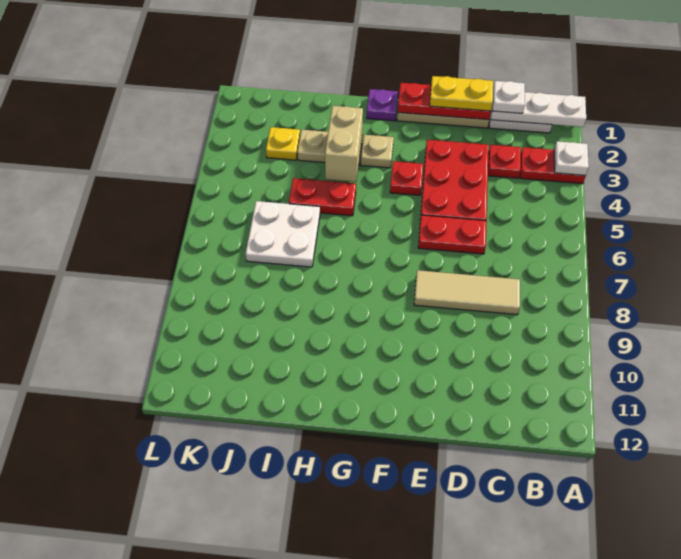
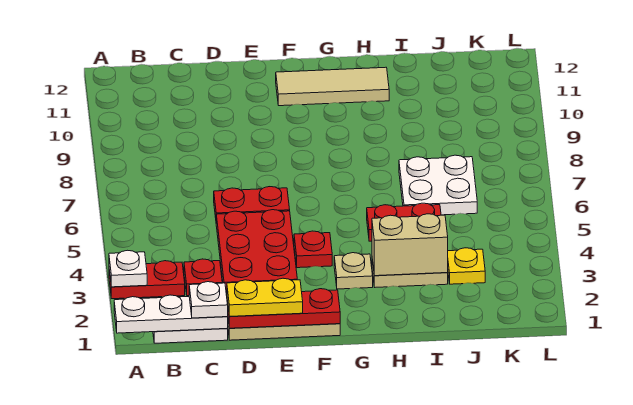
tan tile C8:E8 level 1 -> tan tile F11:H11 level 1
purple plate G1 level 1 -> none
tan brick H3:H4 level 2 -> tan brick H3:I3 level 2

